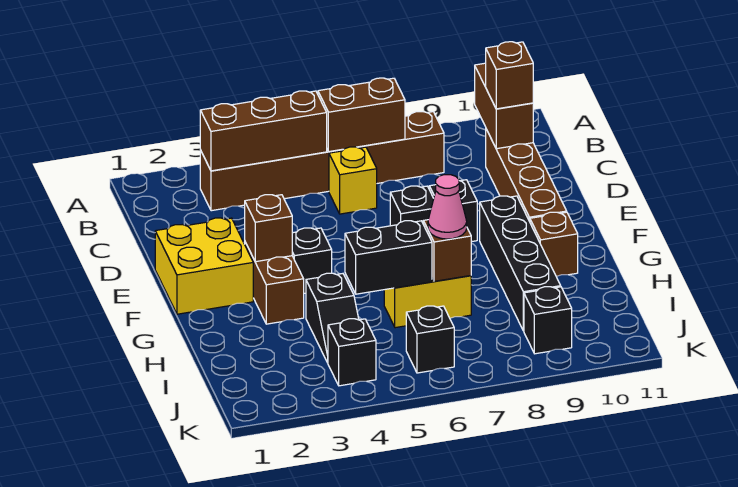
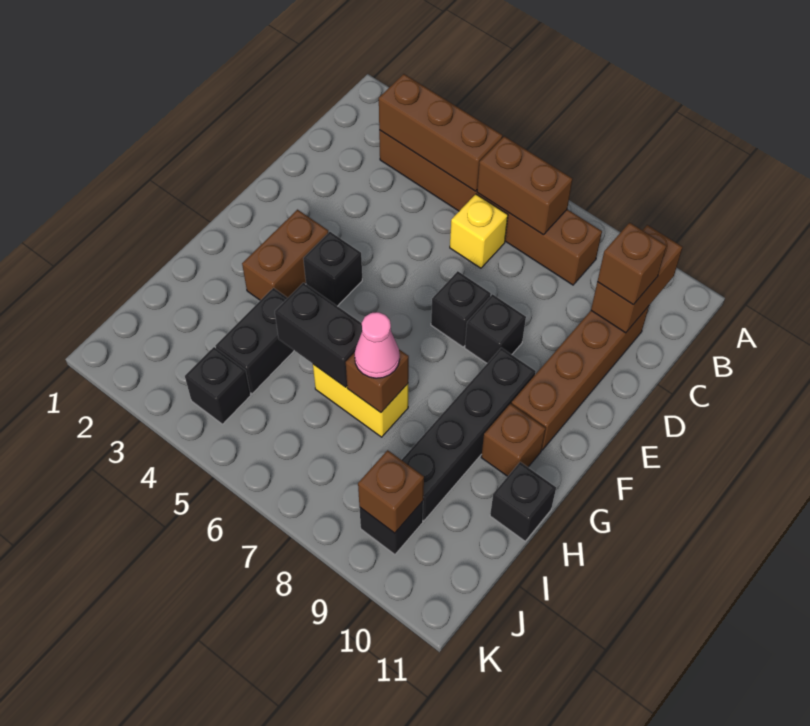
yellow brick E1:F2 level 1 -> none
brown brick F3 level 2 -> brown brick J9 level 2
black slope H4:I4 level 1 top H -> black brick H4:I4 level 1
black brick J6 level 1 -> black brick H11 level 1

